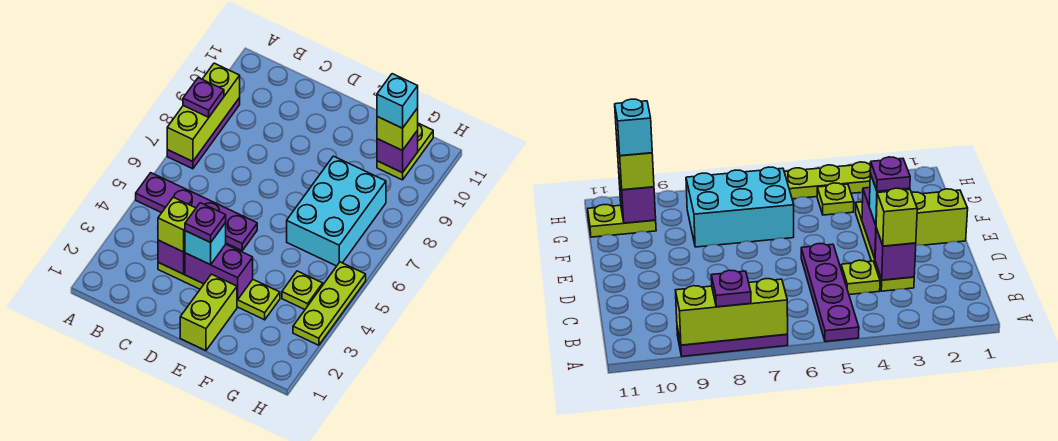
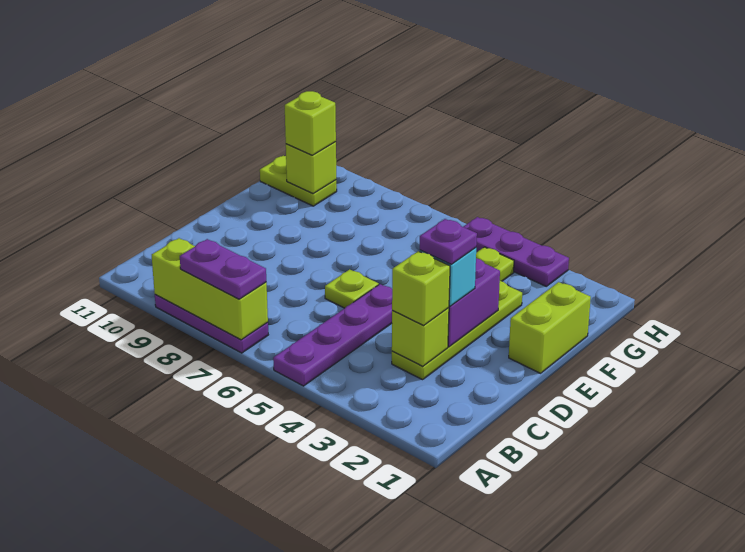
purple plate A8 level 3 -> purple plate A7:A8 level 3
purple brick C3 level 2 -> lime brick C3 level 2
lime plate C4 level 1 -> lime plate D6 level 1
lime brick E1:E2 level 1 -> lime brick E1:F1 level 1
cyan brick F6:G8 level 1 -> none
purple brick G10 level 2 -> lime brick G10 level 2
cyan brick G10 level 4 -> none
lime plate H3:H5 level 1 -> purple plate H3:H5 level 1

